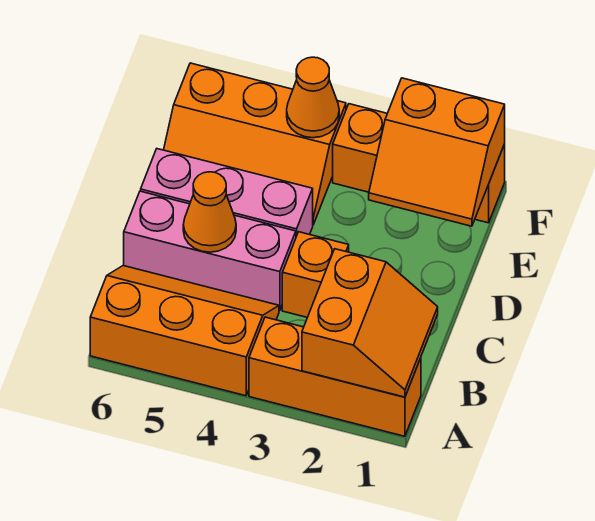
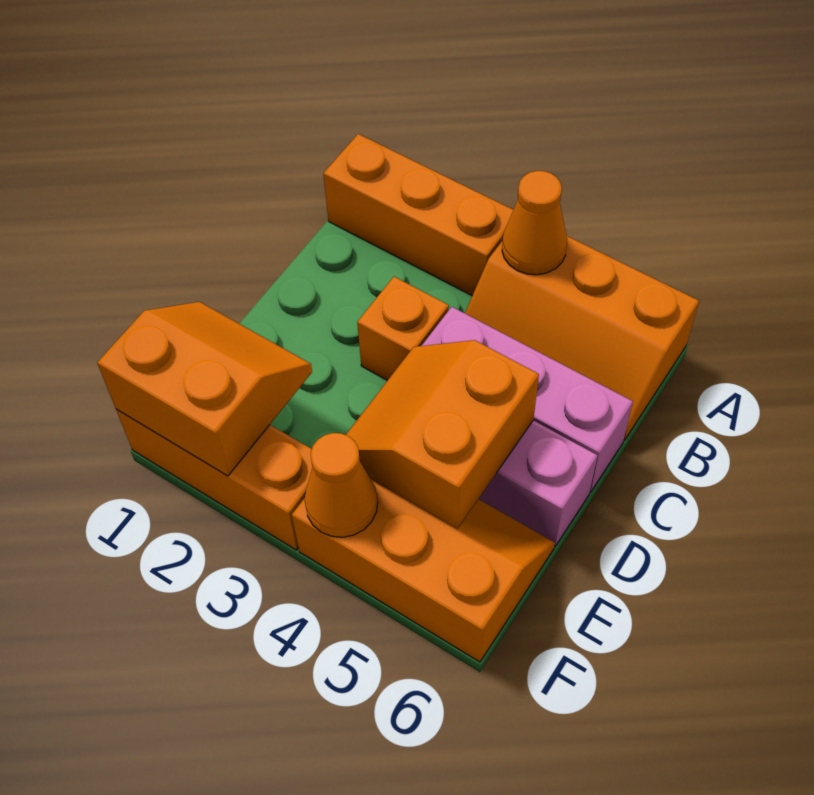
orange slope A1:B2 level 2 top 2 -> orange slope D4:E5 level 2 top 5
orange cone C5 level 2 -> orange cone A4 level 2

